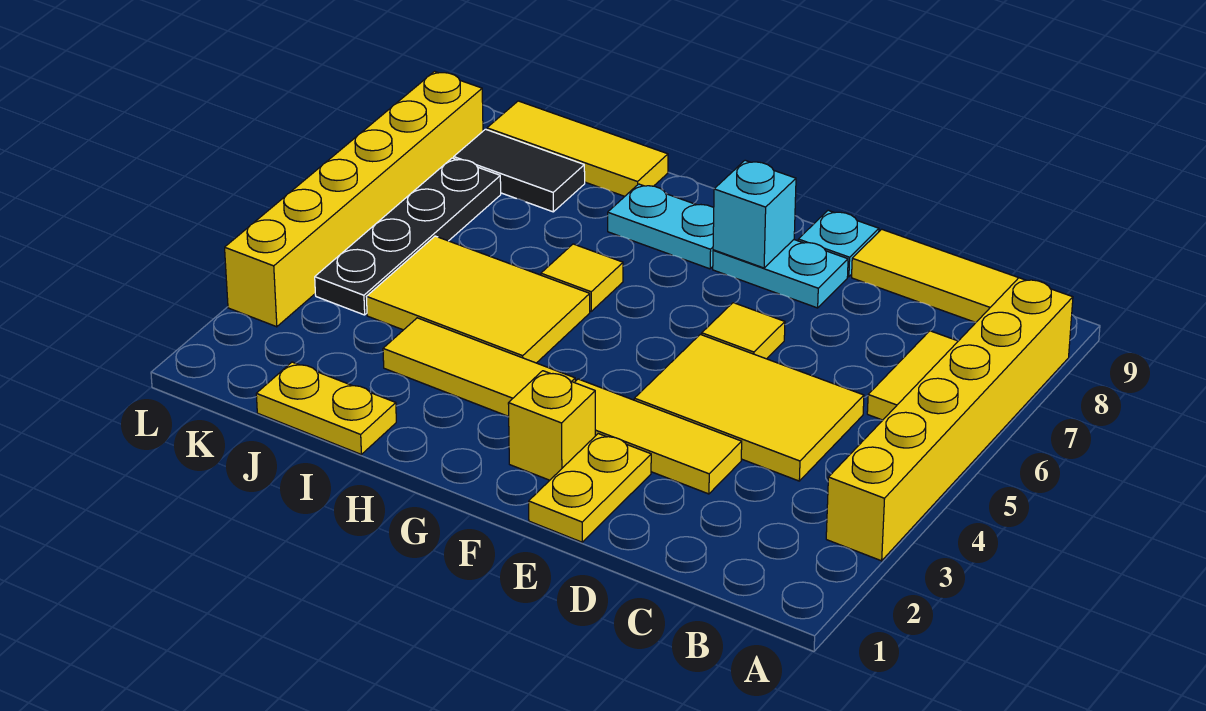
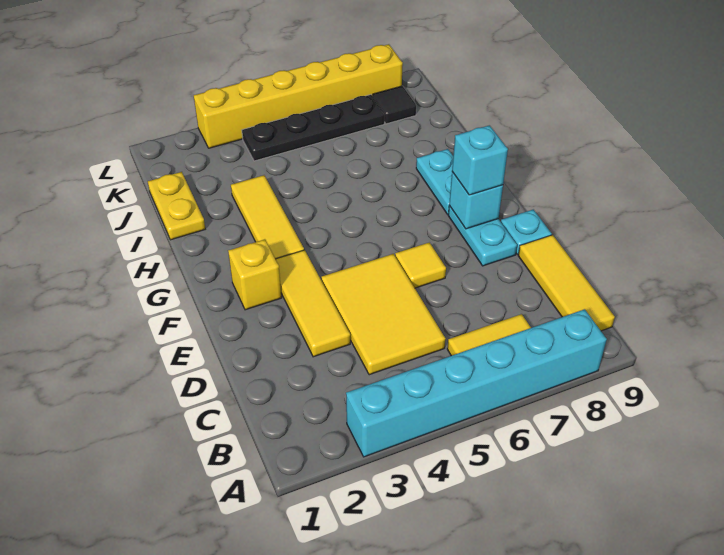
yellow brick A3:A8 level 1 -> cyan brick A3:A8 level 1
yellow plate E1:E2 level 1 -> none
none -> cyan brick F8 level 3
yellow tile H4:J5 level 1 -> none
yellow tile H6 level 1 -> none
yellow tile I9:K9 level 1 -> none
black tile J8:K8 level 1 -> black tile K8 level 1

